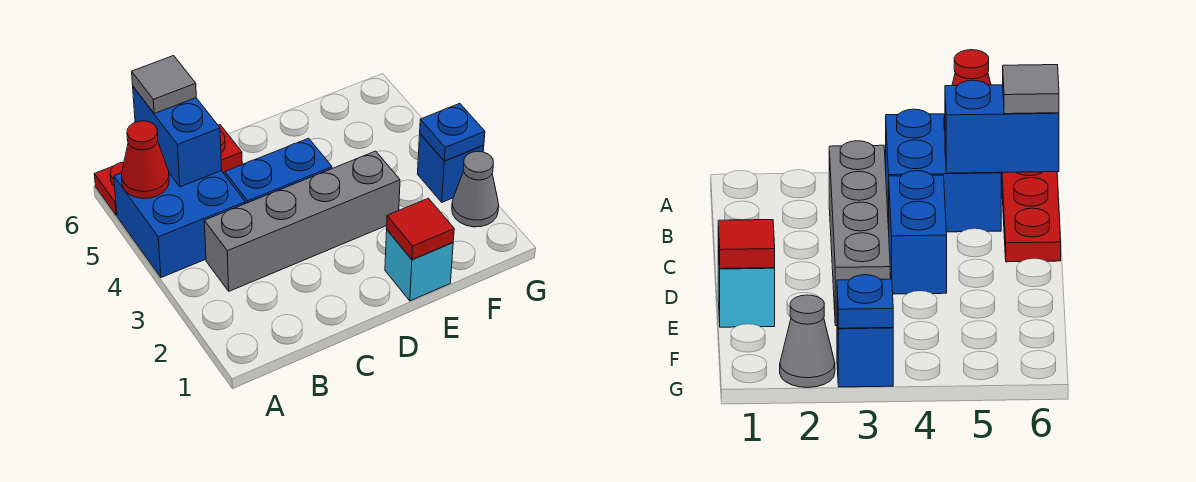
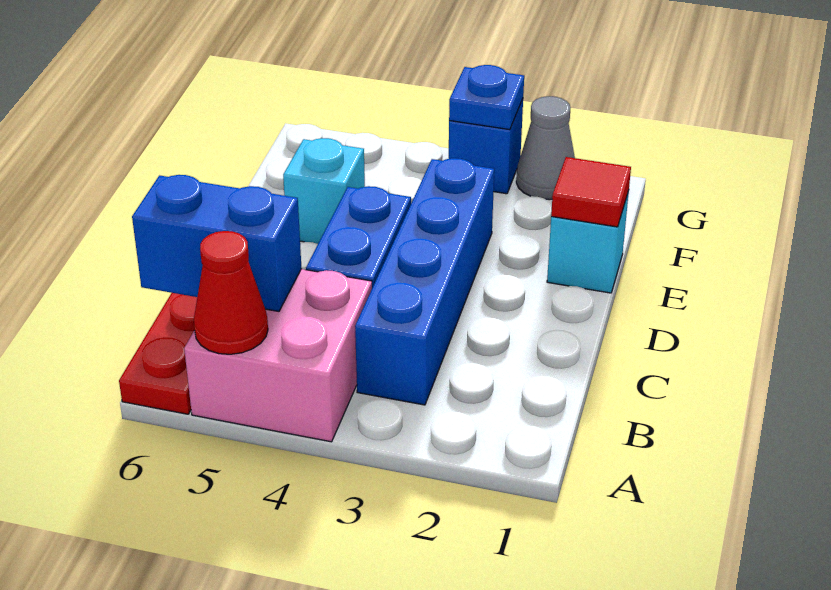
blue brick A4:B5 level 1 -> pink brick A4:B5 level 1
grey brick B3:E3 level 1 -> blue brick B3:E3 level 1
grey tile B6 level 3 -> none
none -> cyan brick E5 level 1

